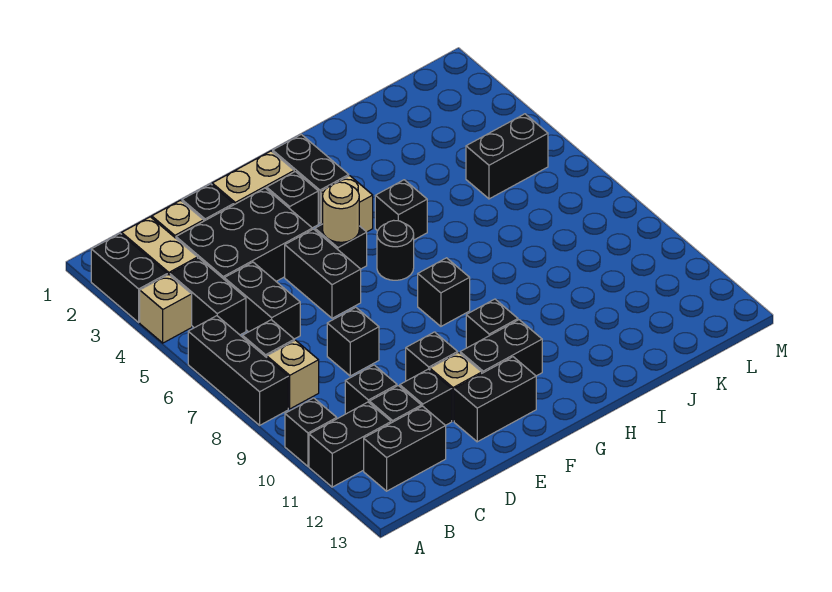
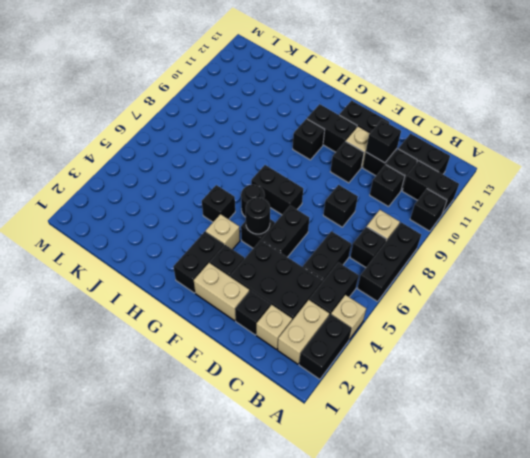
tan round brick F5 level 2 -> black round brick F5 level 2
black brick G8 level 1 -> black brick D11 level 2
black brick K5:L5 level 1 -> black brick F7:G7 level 1

